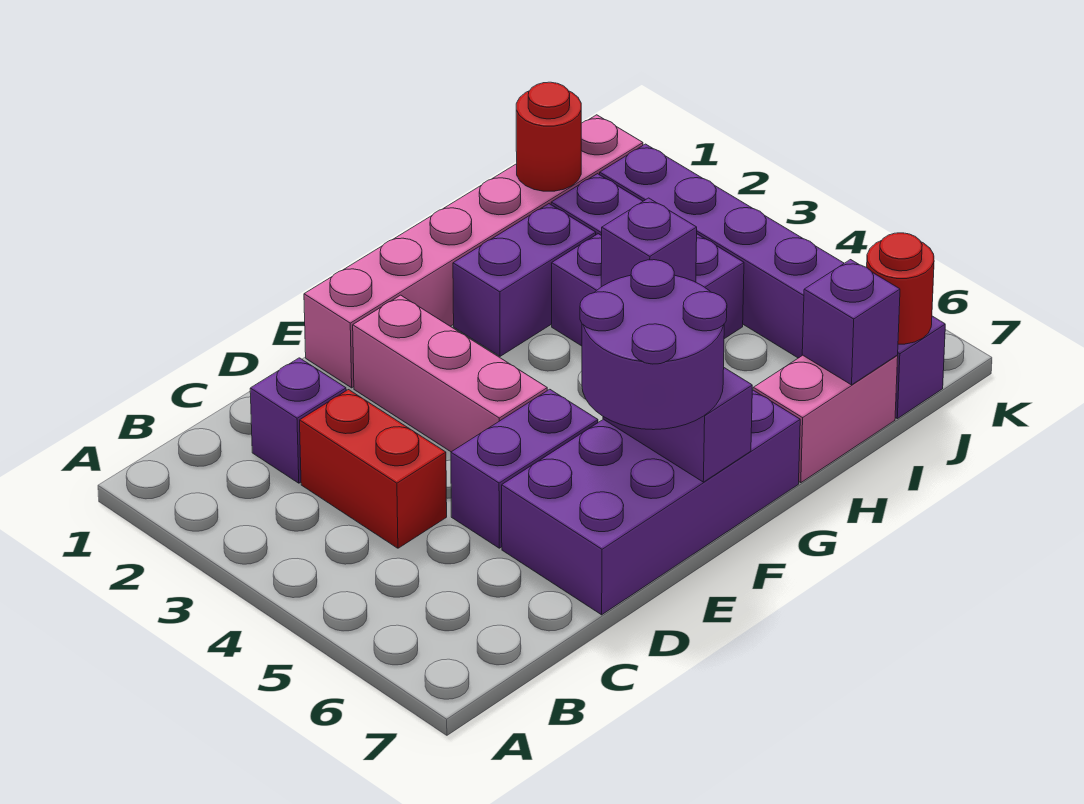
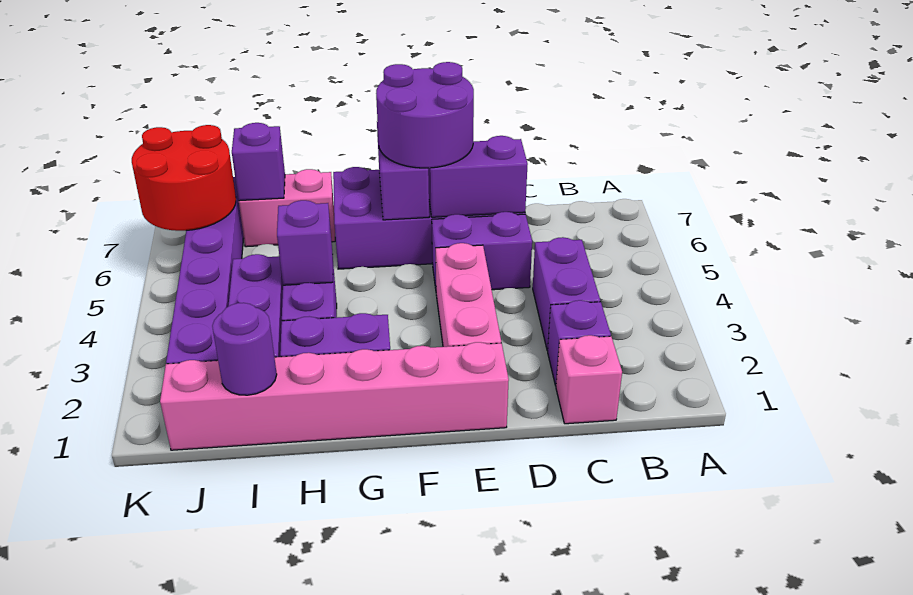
none -> pink brick C1 level 1
red brick C3:C4 level 1 -> purple brick C3:C4 level 1
none -> purple brick D6:E6 level 2
red round brick I1 level 2 -> purple round brick I1 level 2
red round brick J7 level 2 -> red round brick J6:K7 level 2

